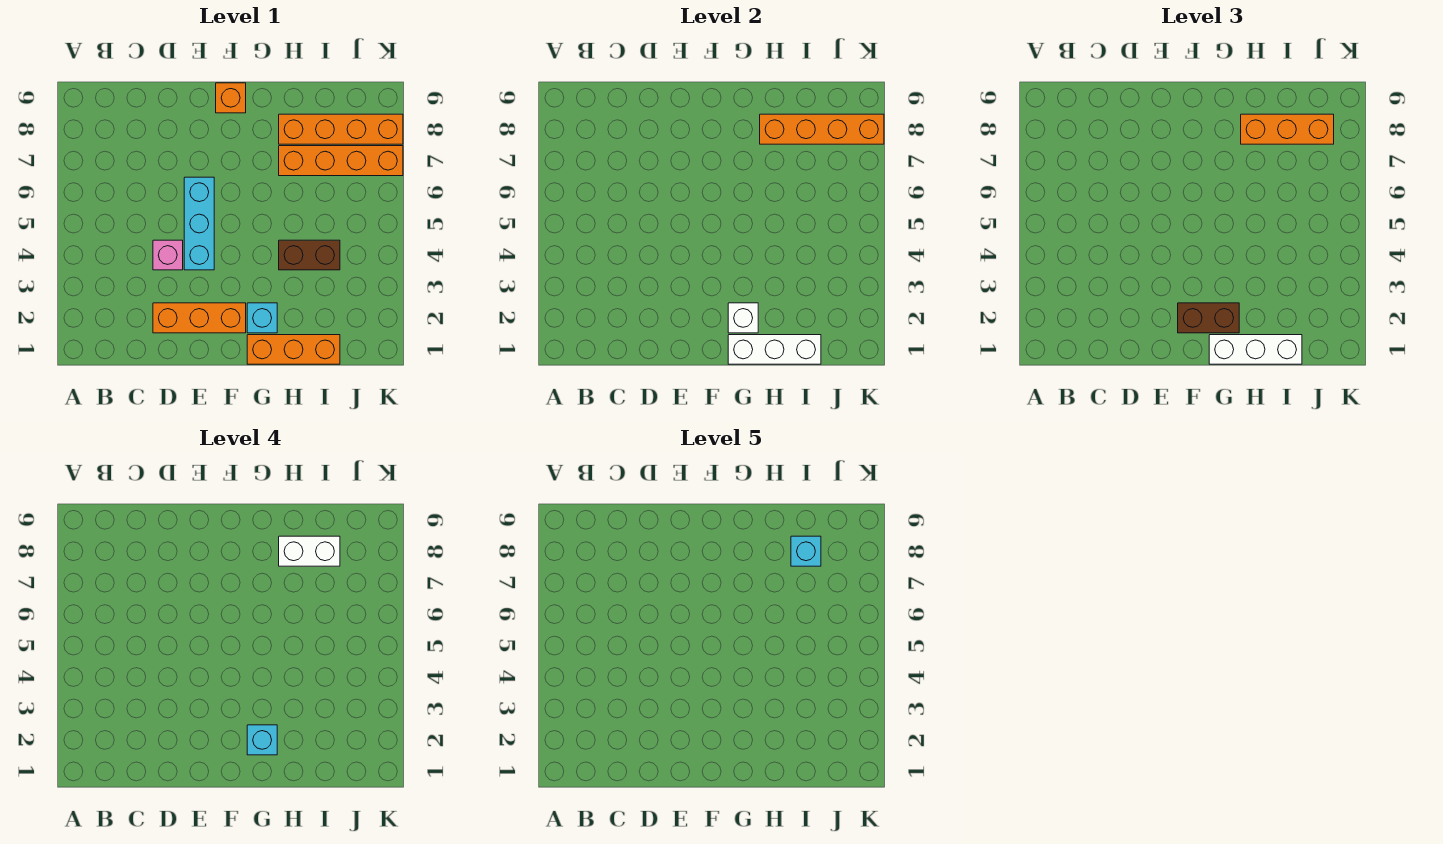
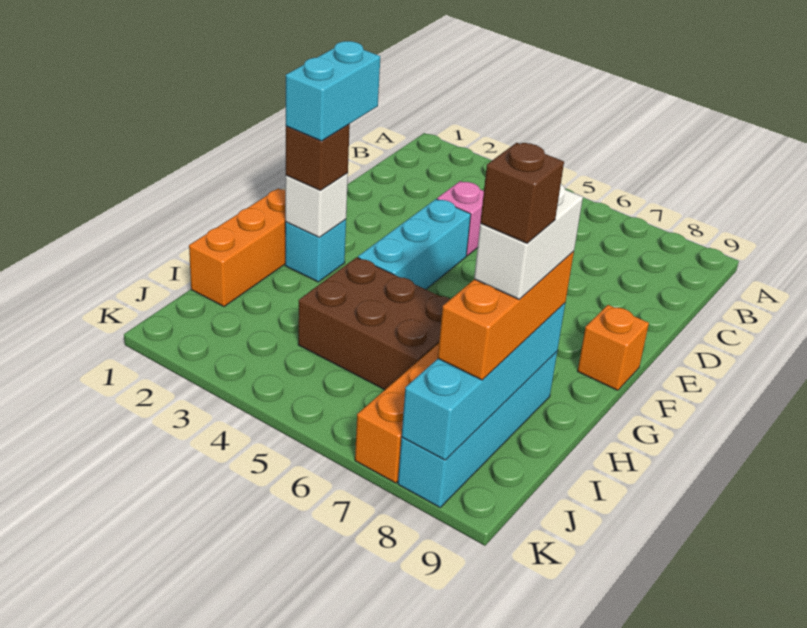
orange brick D2:F2 level 1 -> none
cyan brick E4:E6 level 1 -> cyan brick E4:G4 level 1
brown brick F2:G2 level 3 -> brown brick G2 level 3
white brick G1:I1 level 2 -> none
white brick G1:I1 level 3 -> none
cyan brick G2 level 4 -> cyan brick F2:G2 level 4
brown brick H4:I4 level 1 -> brown brick H4:I6 level 1
orange brick H8:K8 level 1 -> cyan brick H8:K8 level 1
orange brick H8:K8 level 2 -> cyan brick H8:K8 level 2
cyan brick I8 level 5 -> brown brick I8 level 5

